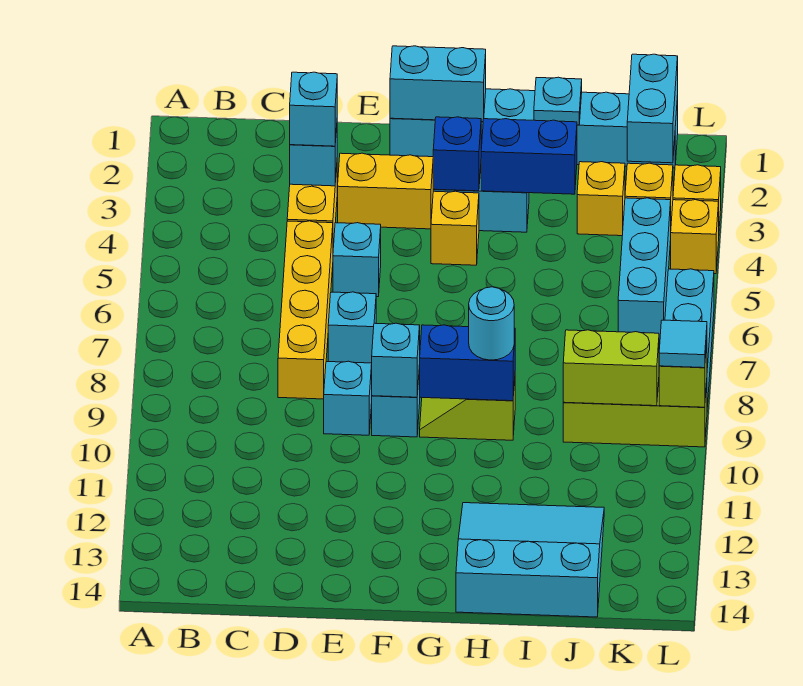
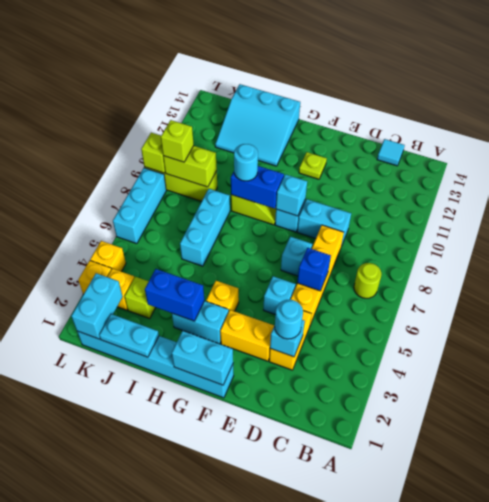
none -> lime round brick B7 level 1
cyan brick D3 level 3 -> cyan round brick D3 level 3
cyan brick E9 level 1 -> cyan brick D9:E9 level 1
none -> lime plate F12 level 1
blue brick G3 level 2 -> blue brick D6 level 2
cyan plate I1 level 2 -> cyan plate I1:J1 level 2
yellow brick J3 level 1 -> lime brick J3 level 1
cyan brick K4:K6 level 1 -> cyan brick I6:I8 level 1
none -> lime brick K9 level 3
cyan tile L9 level 3 -> cyan tile C14 level 1

